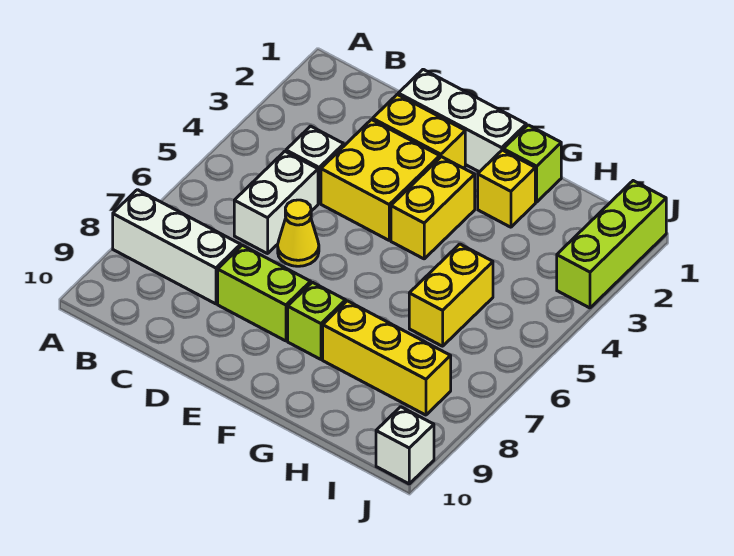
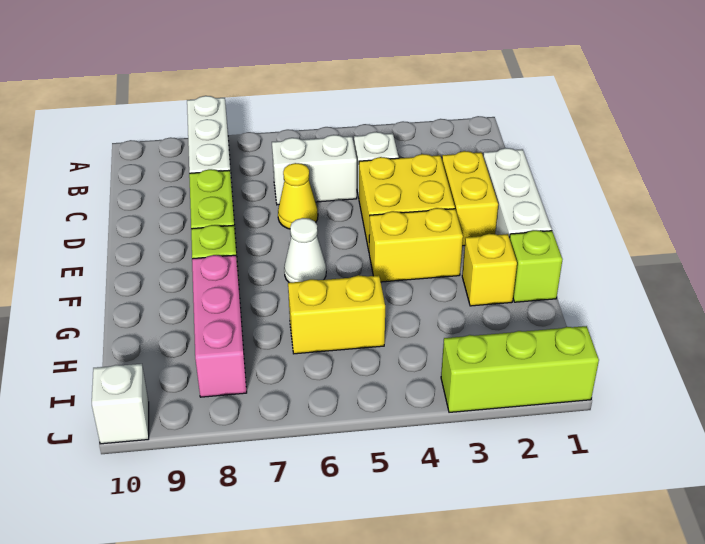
none -> white cone F6 level 1
yellow brick G8:I8 level 1 -> pink brick G8:I8 level 1

